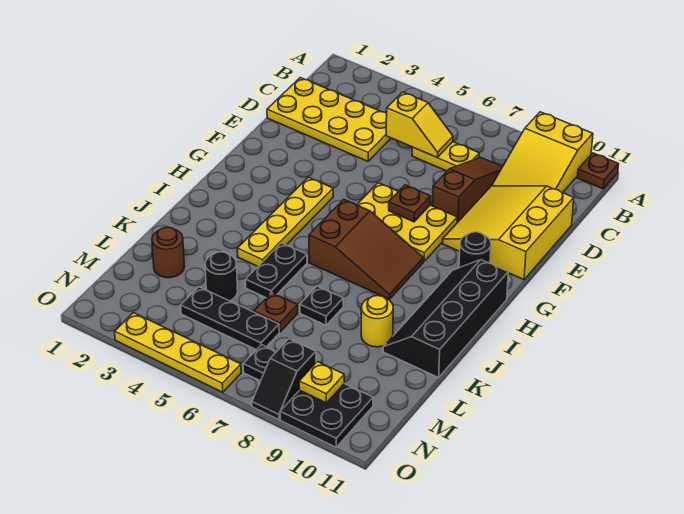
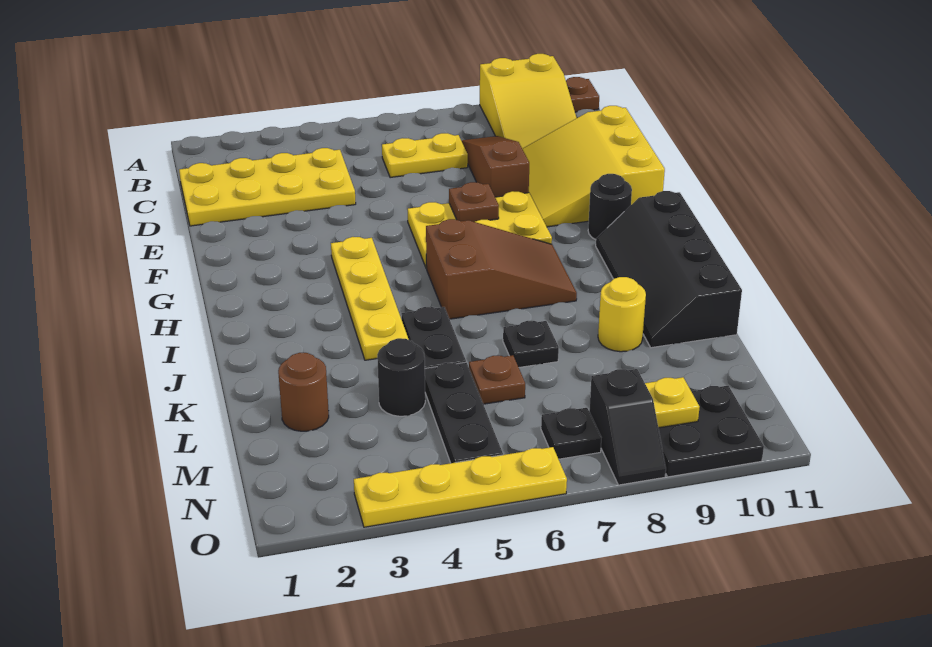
yellow slope C5:C6 level 2 top 5 -> none
black plate M4:M6 level 1 -> black plate L5:N5 level 1

